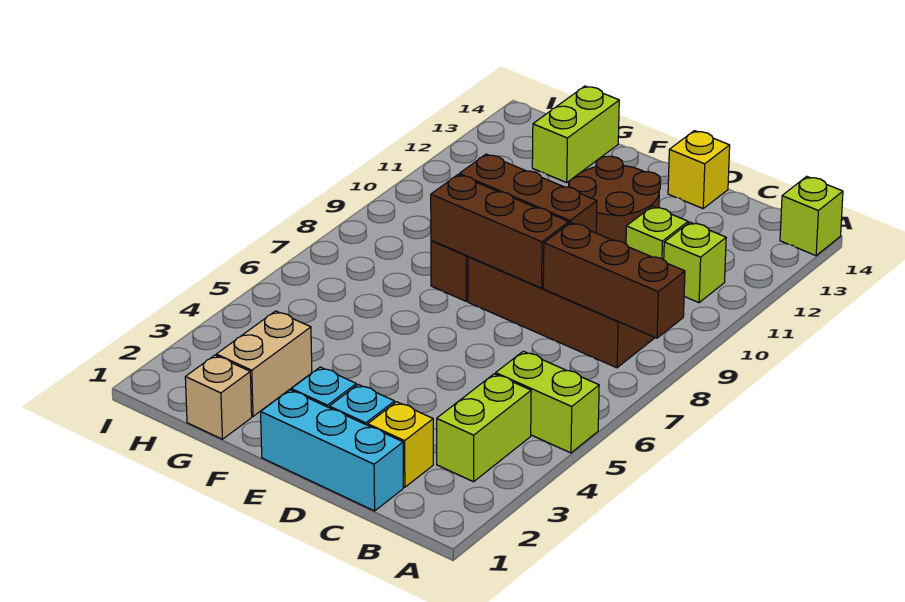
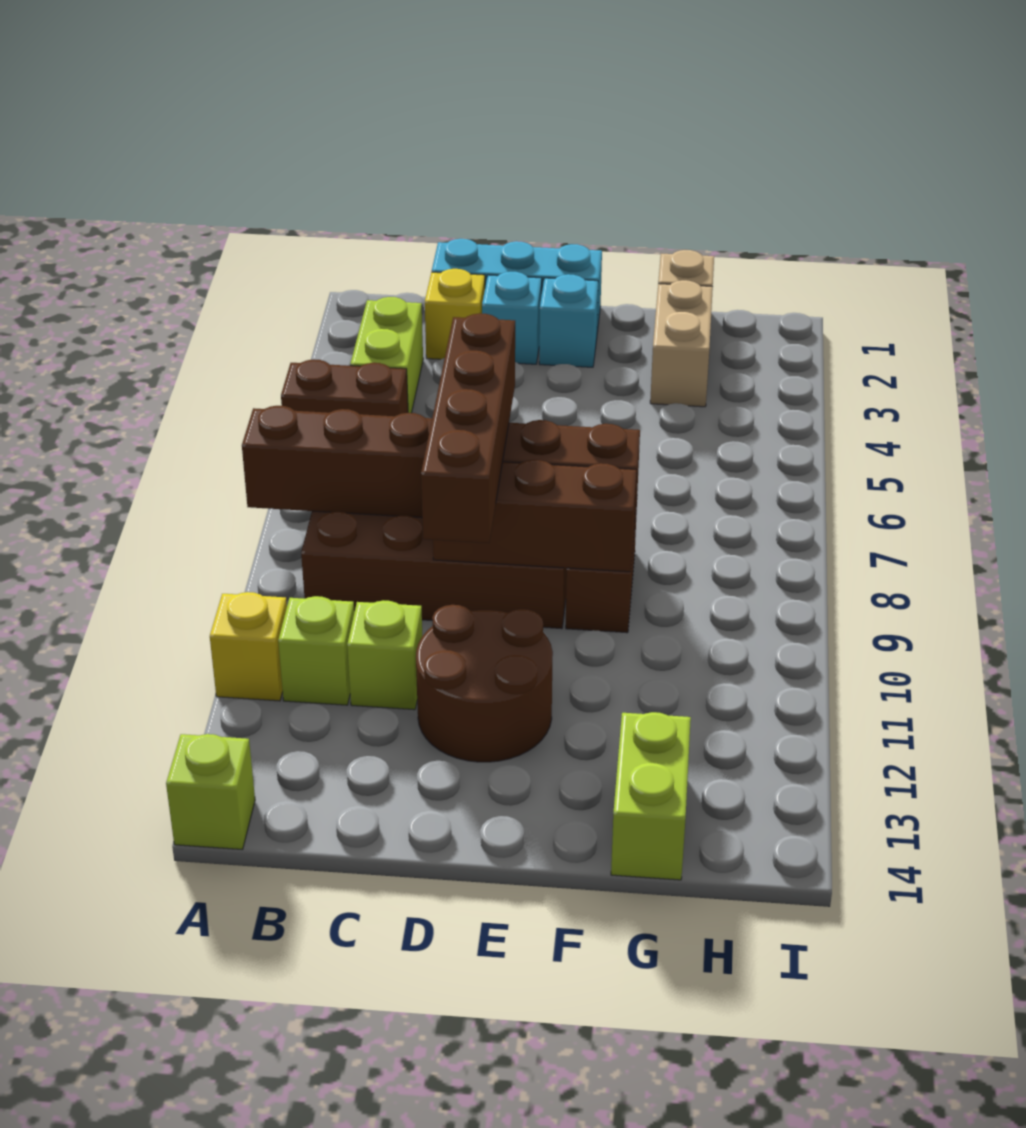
lime brick A5:B5 level 1 -> brown brick A5:B5 level 1
none -> brown brick D7:D10 level 3
yellow brick D14 level 1 -> yellow brick A11 level 1

